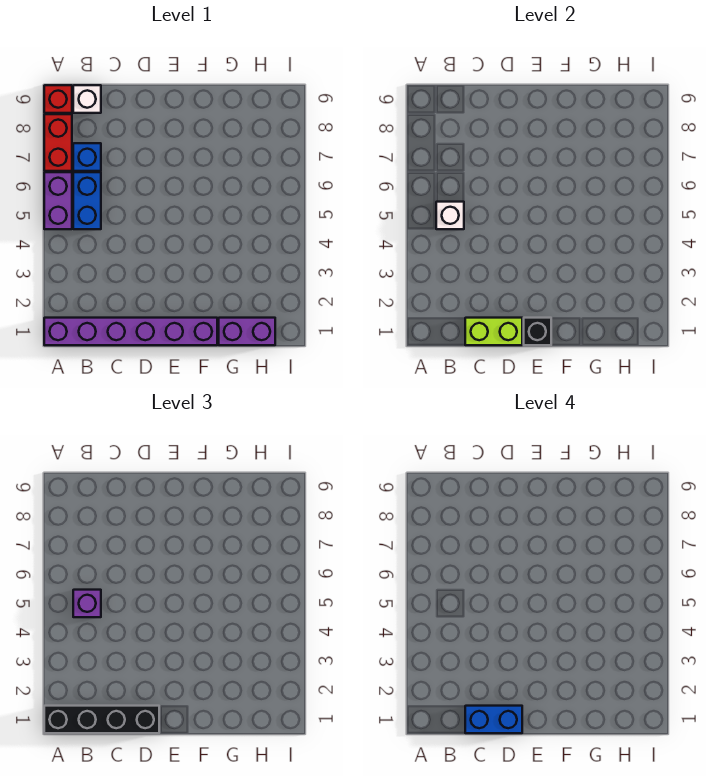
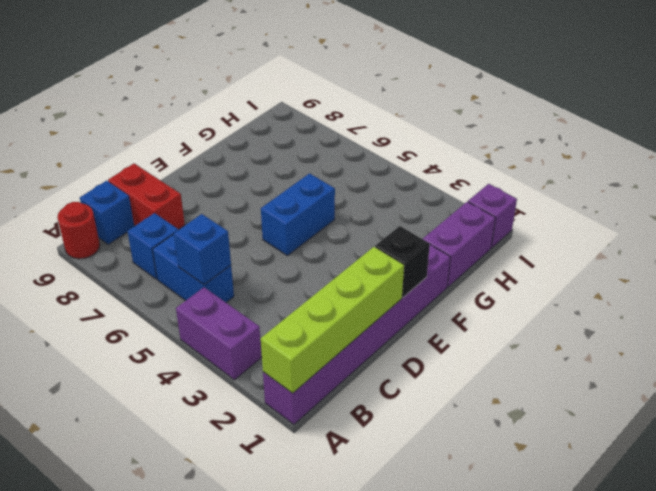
black brick A1:D1 level 3 -> none
purple brick A5:A6 level 1 -> purple brick A3:A4 level 1
red brick A7:A8 level 1 -> red brick C8:C9 level 1
red brick A9 level 1 -> red round brick A9 level 1
white brick B5 level 2 -> blue brick B5 level 2
purple brick B5 level 3 -> purple brick I1 level 1
white brick B9 level 1 -> blue brick B9 level 1
lime brick C1:D1 level 2 -> lime brick A1:D1 level 2
blue brick C1:D1 level 4 -> blue brick E5:F5 level 1

